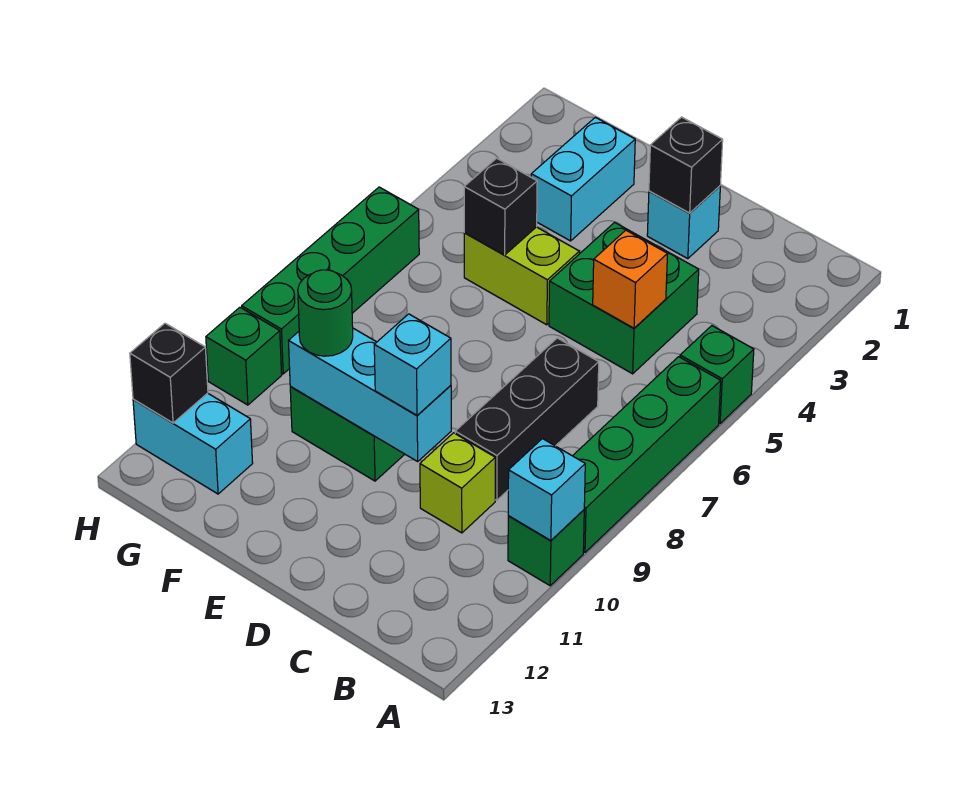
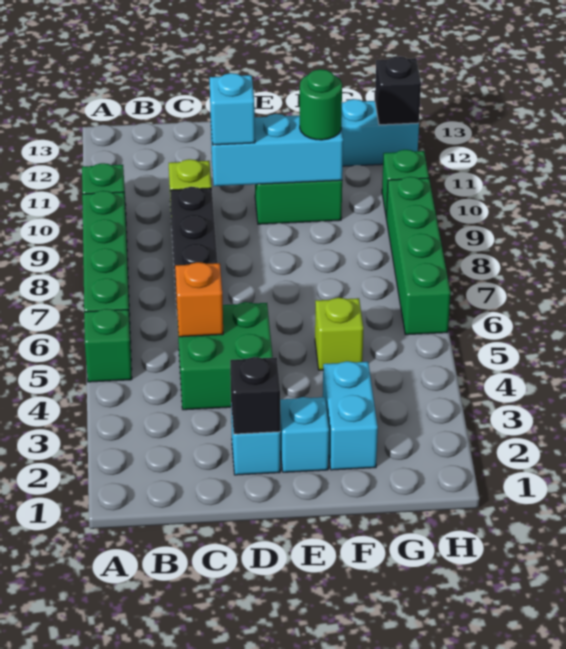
cyan brick A10 level 2 -> cyan brick E2 level 1
lime brick E5:F5 level 1 -> lime brick F5 level 1
black brick F5 level 2 -> none

